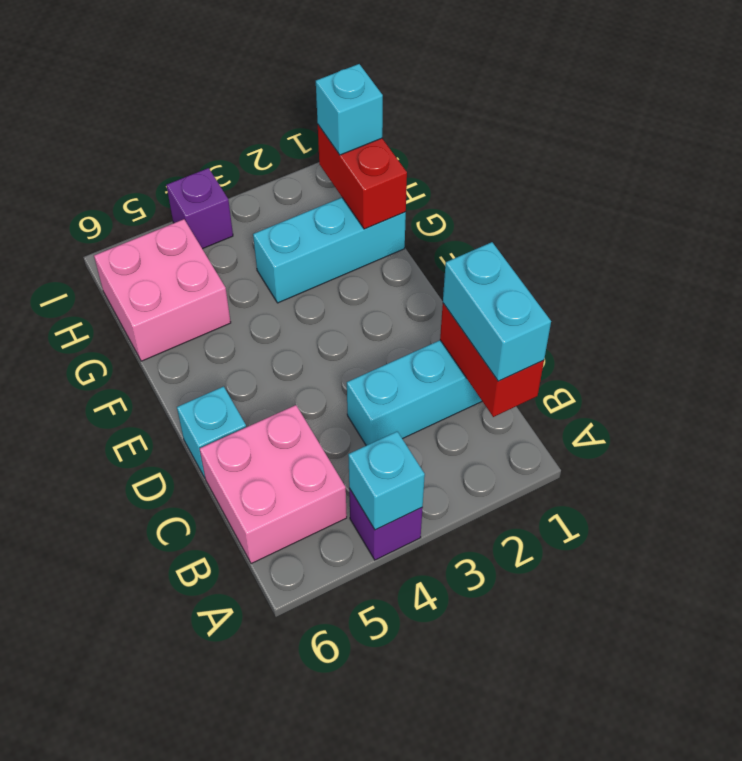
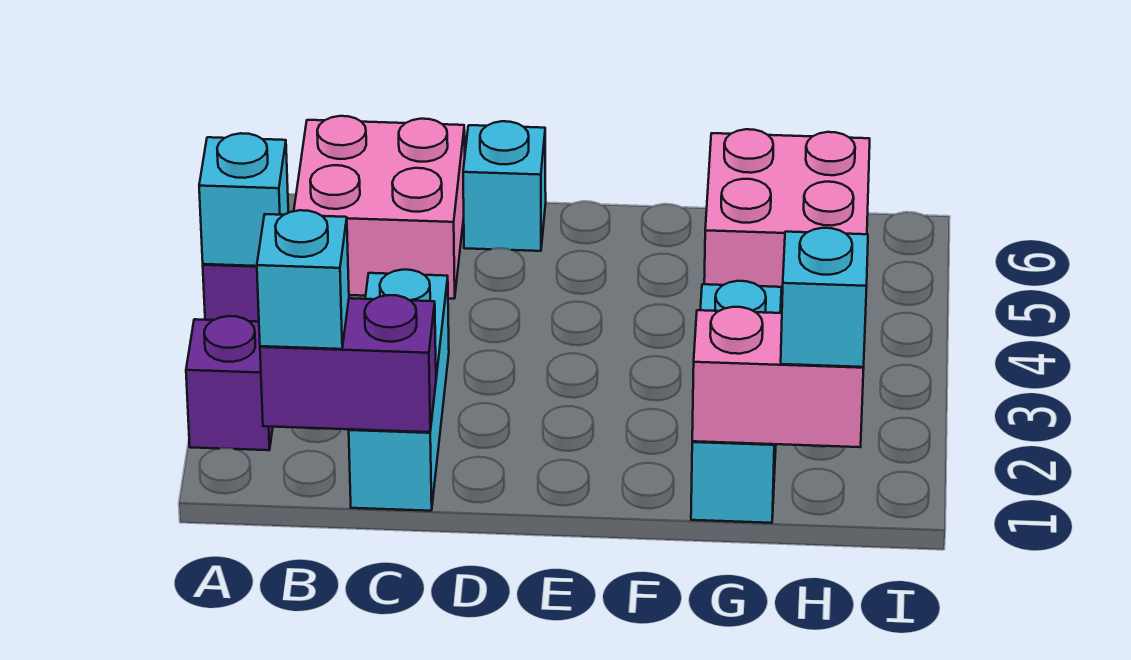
red brick B1:C1 level 2 -> purple brick B1:C1 level 2
cyan brick B1:C1 level 3 -> cyan brick B1 level 3
red brick G1:H1 level 2 -> pink brick G1:H1 level 2
purple brick I4 level 1 -> purple brick A2 level 1

